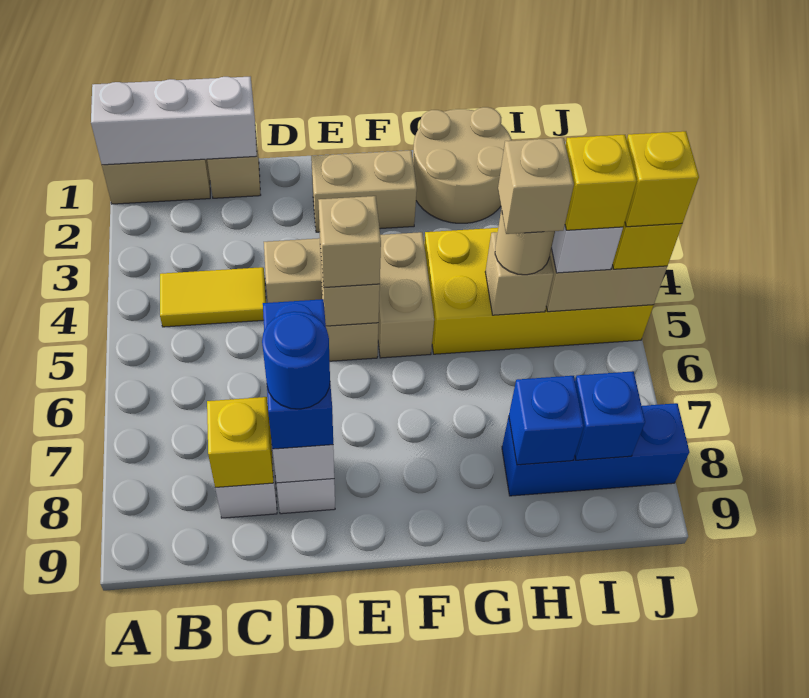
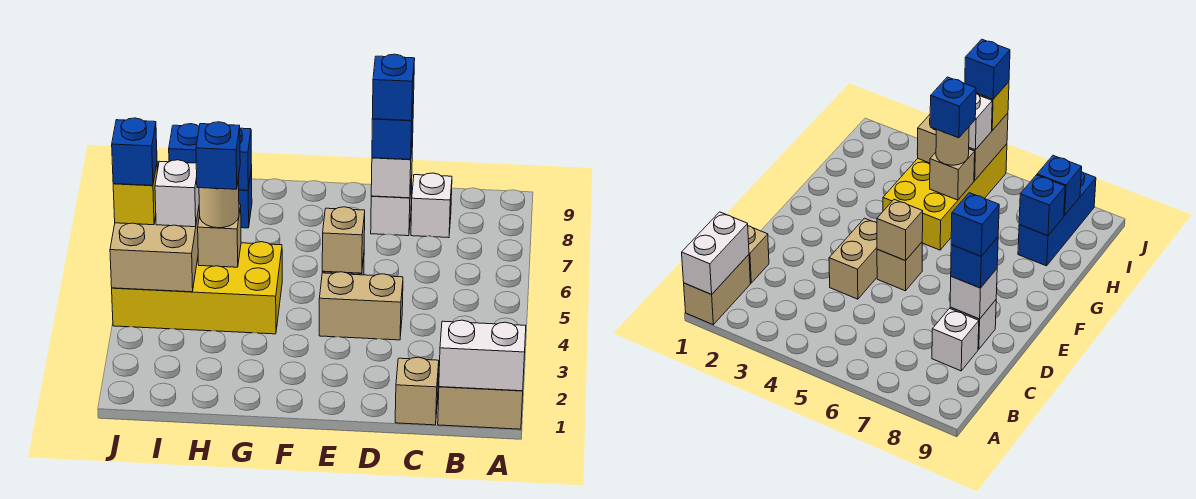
white brick A1:C1 level 2 -> white brick A1:B1 level 2
yellow tile B4:C4 level 1 -> none
yellow brick C8 level 2 -> none
blue brick D7:D8 level 3 -> blue brick D8 level 3
blue round brick D8 level 4 -> blue brick D8 level 4
tan brick E2:F2 level 1 -> none
tan brick E5 level 3 -> none
tan brick F4:F5 level 1 -> none
tan round brick G1:H2 level 1 -> none
tan brick H5 level 4 -> blue brick H5 level 4
yellow brick I5 level 4 -> none
yellow brick J5 level 4 -> blue brick J5 level 4

